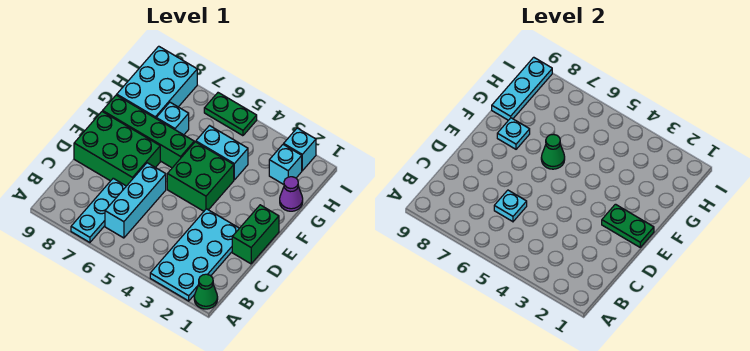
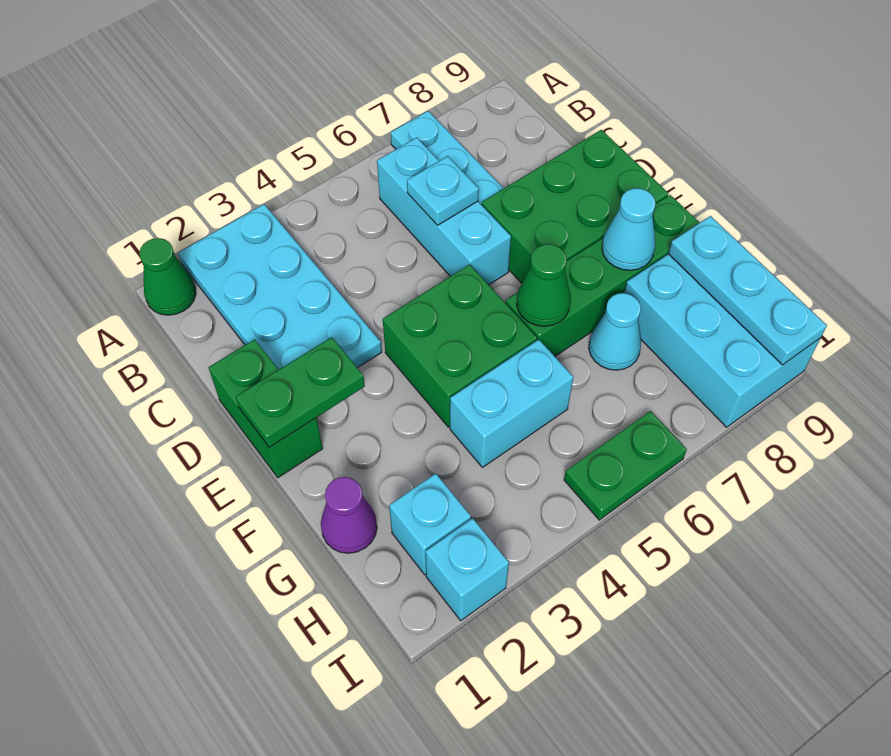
cyan plate F8 level 2 -> cyan cone F8 level 2
cyan brick G7 level 1 -> cyan cone G7 level 1

